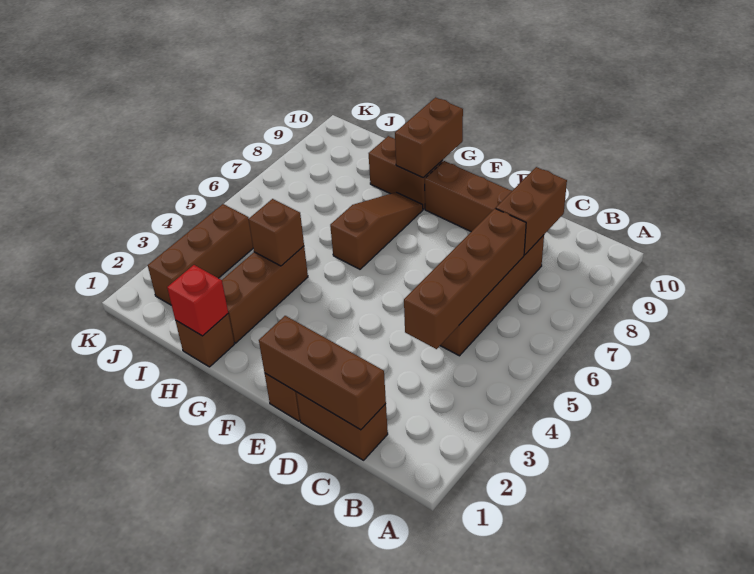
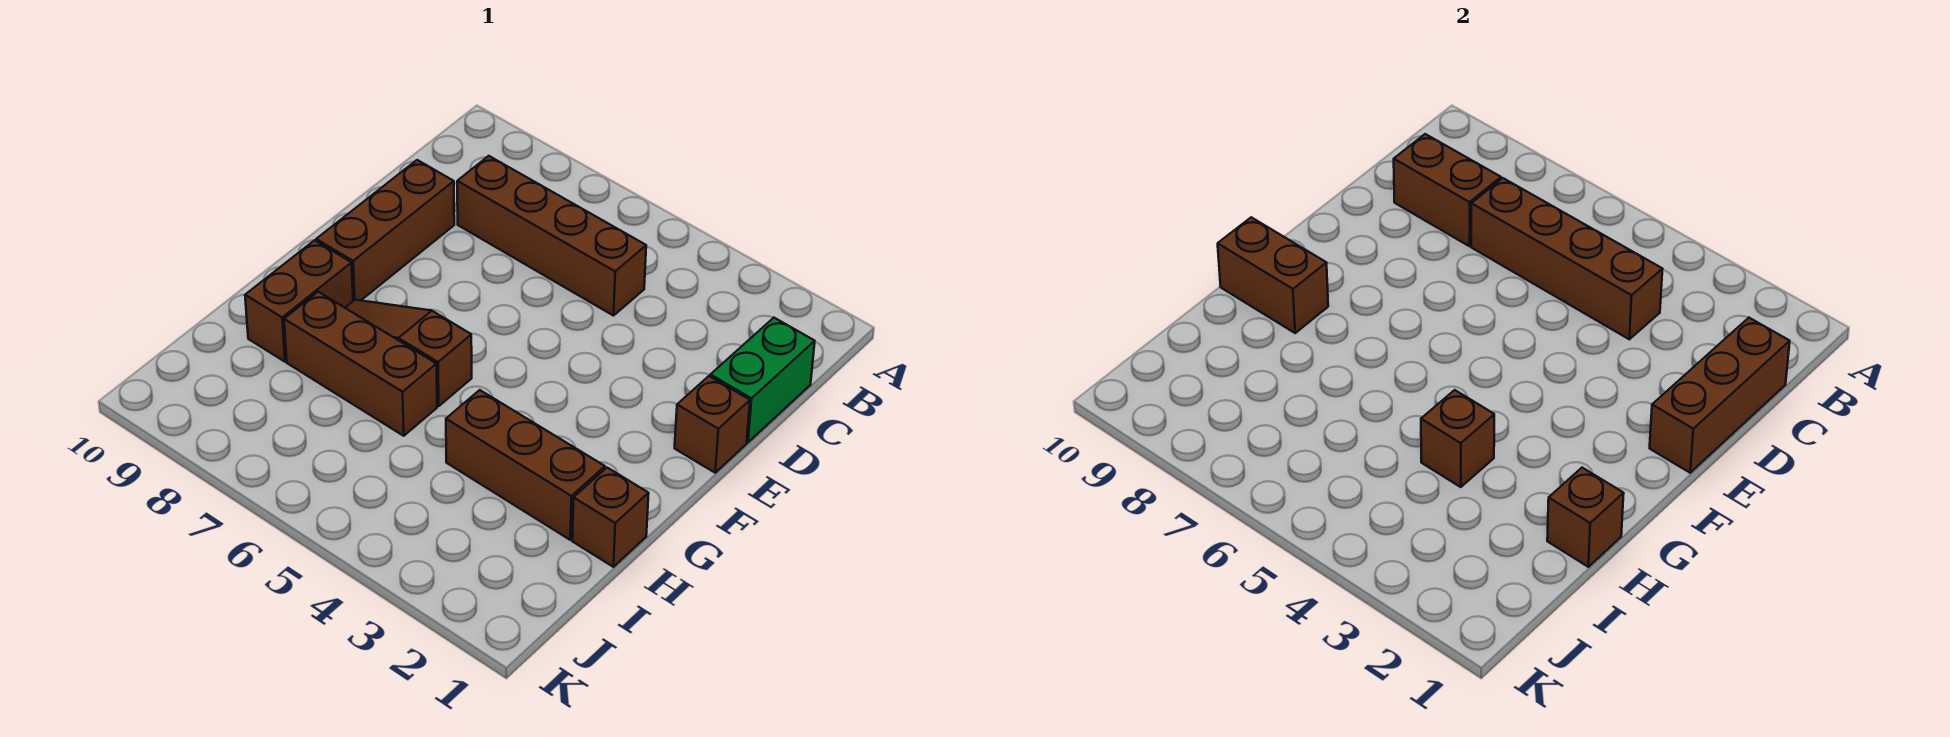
brown brick C1:D1 level 1 -> green brick C1:D1 level 1
red brick H1 level 2 -> brown brick H1 level 2
brown brick J2:J4 level 1 -> brown brick H6:H8 level 1

